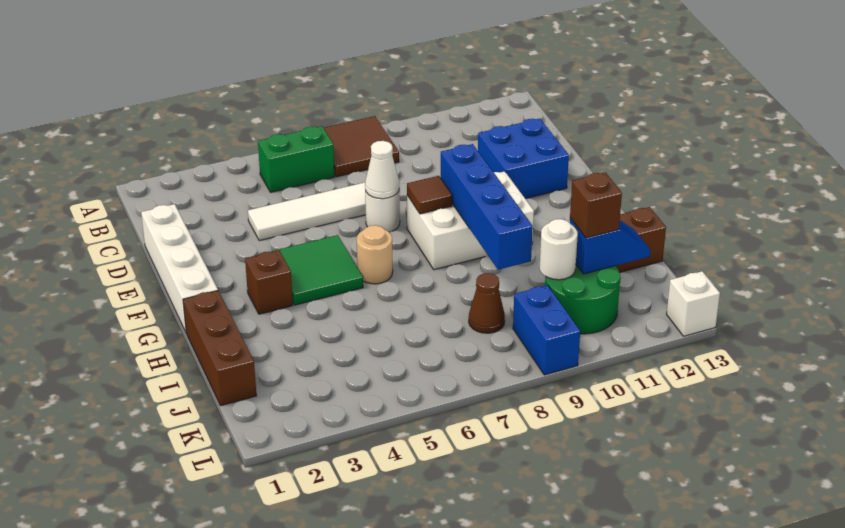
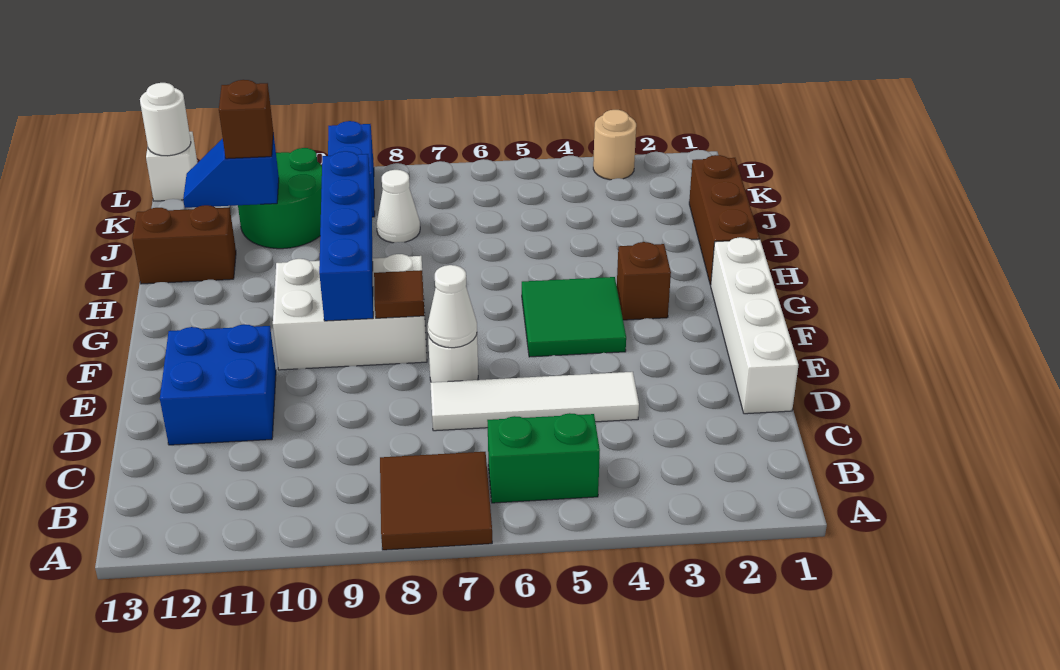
tan round brick G6 level 1 -> tan round brick L3 level 1
brown cone J8 level 1 -> white cone J8 level 1
white round brick J10 level 2 -> white round brick L13 level 2

